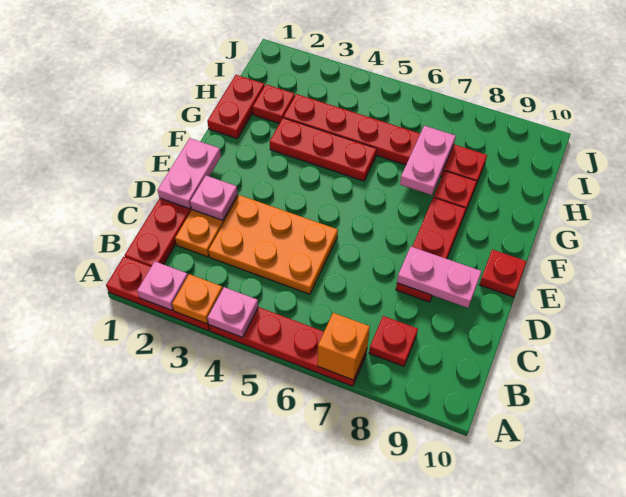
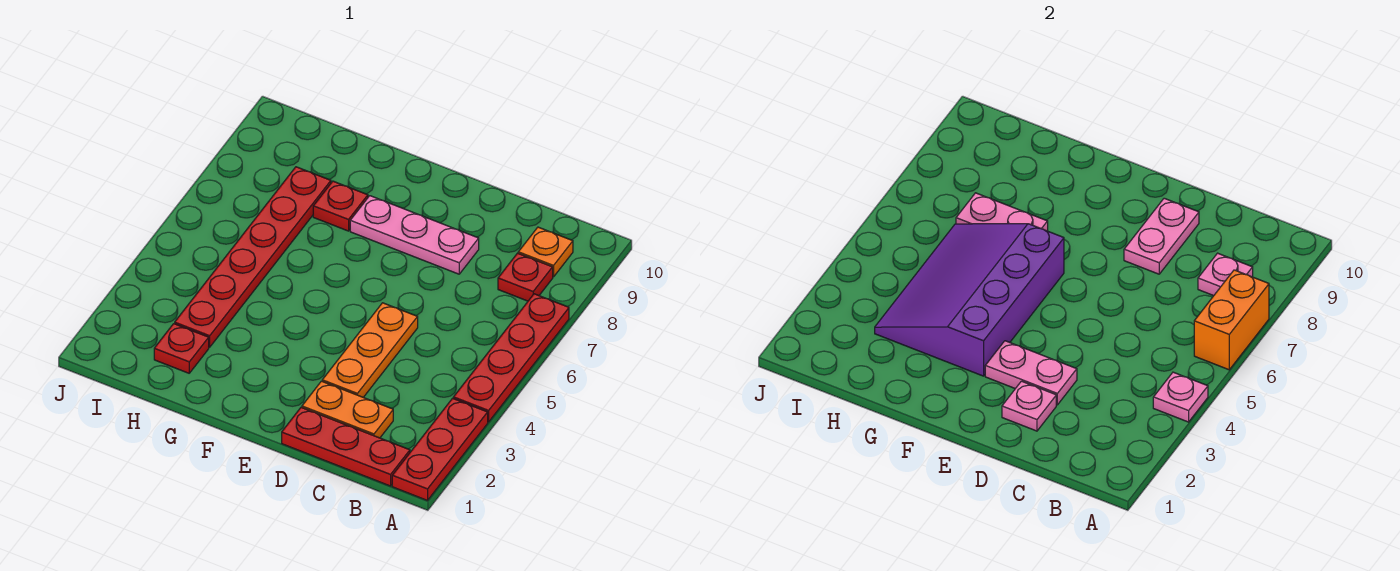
pink plate A2 level 2 -> pink plate B8 level 2
orange plate A3 level 2 -> orange plate B9 level 1
orange brick A7 level 2 -> orange brick A6:A7 level 2
orange plate C3:D5 level 1 -> orange plate D3:D5 level 1
pink plate D1:E1 level 2 -> pink plate D3:E3 level 2
red plate D8:F8 level 1 -> pink plate D8:F8 level 1
red plate E10 level 1 -> none
none -> purple slope F3:H6 level 2 top F
red plate G1:H1 level 1 -> none
red plate G3:G5 level 1 -> none

